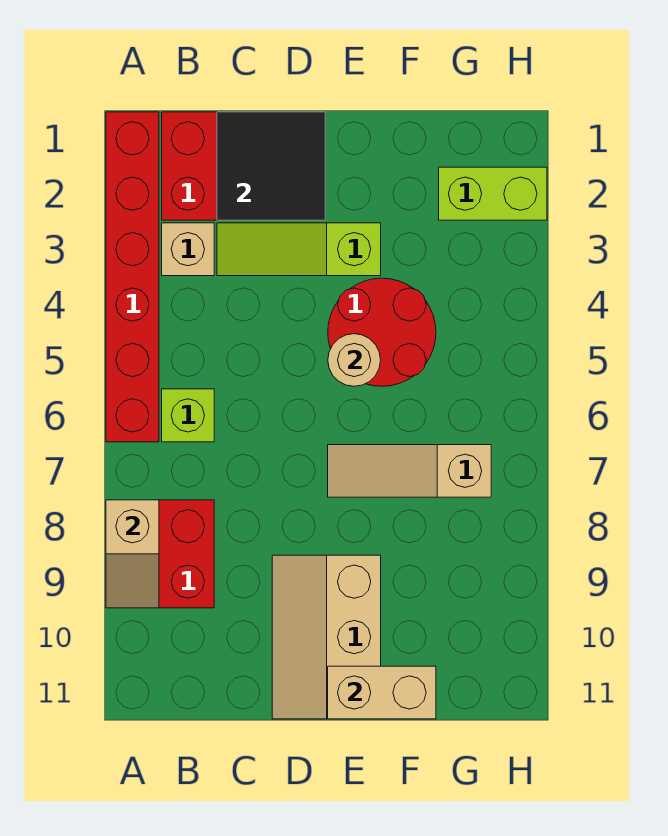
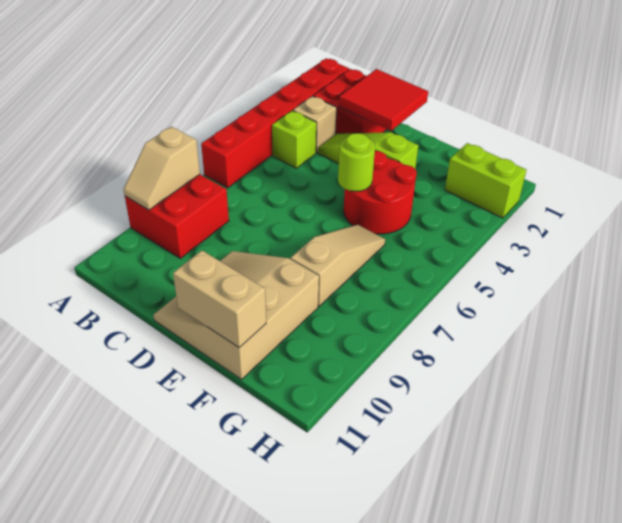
lime brick B6 level 1 -> lime brick B4 level 1
black tile C1:D2 level 2 -> red tile C1:D2 level 2
tan slope D9:E11 level 1 top E -> tan slope D9:F11 level 1 top F
tan round brick E5 level 2 -> lime round brick E5 level 2
tan slope E7:G7 level 1 top G -> tan slope F6:F8 level 1 top 8

